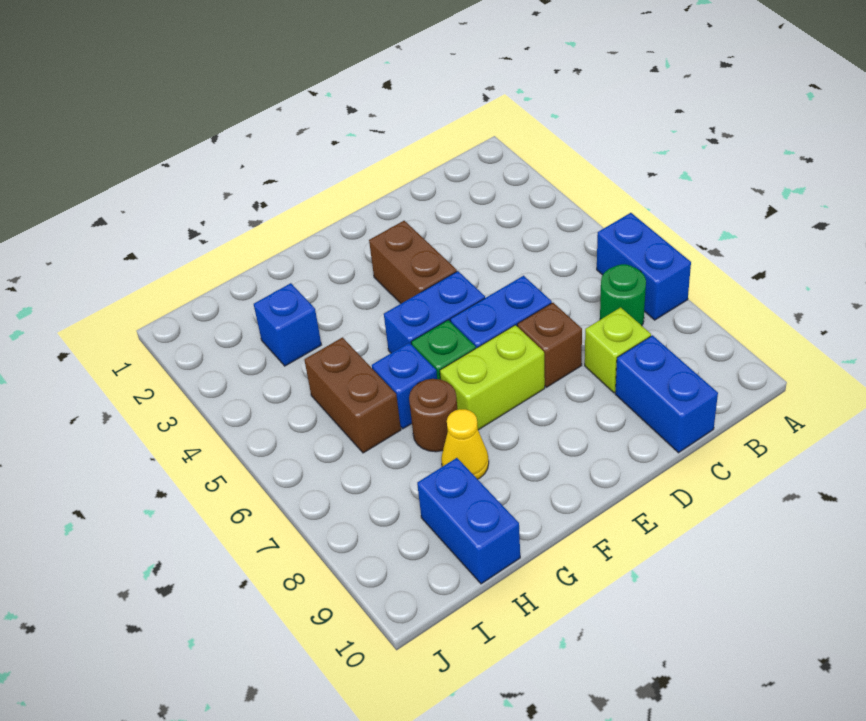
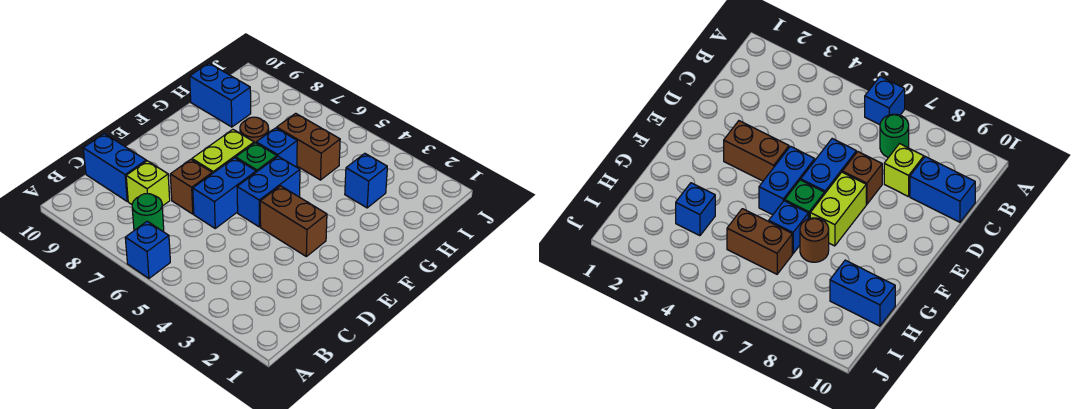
blue brick A6:A7 level 1 -> blue brick A6 level 1
yellow cone G8 level 1 -> none

